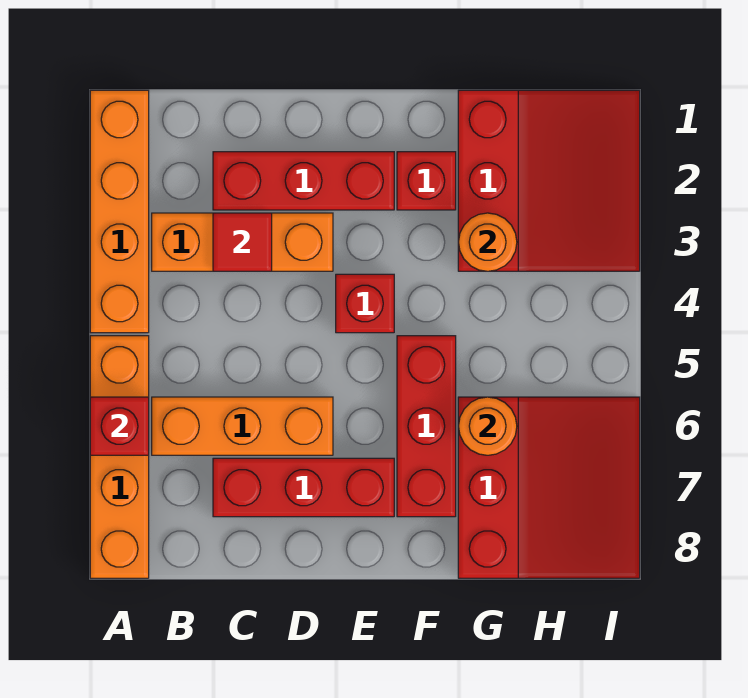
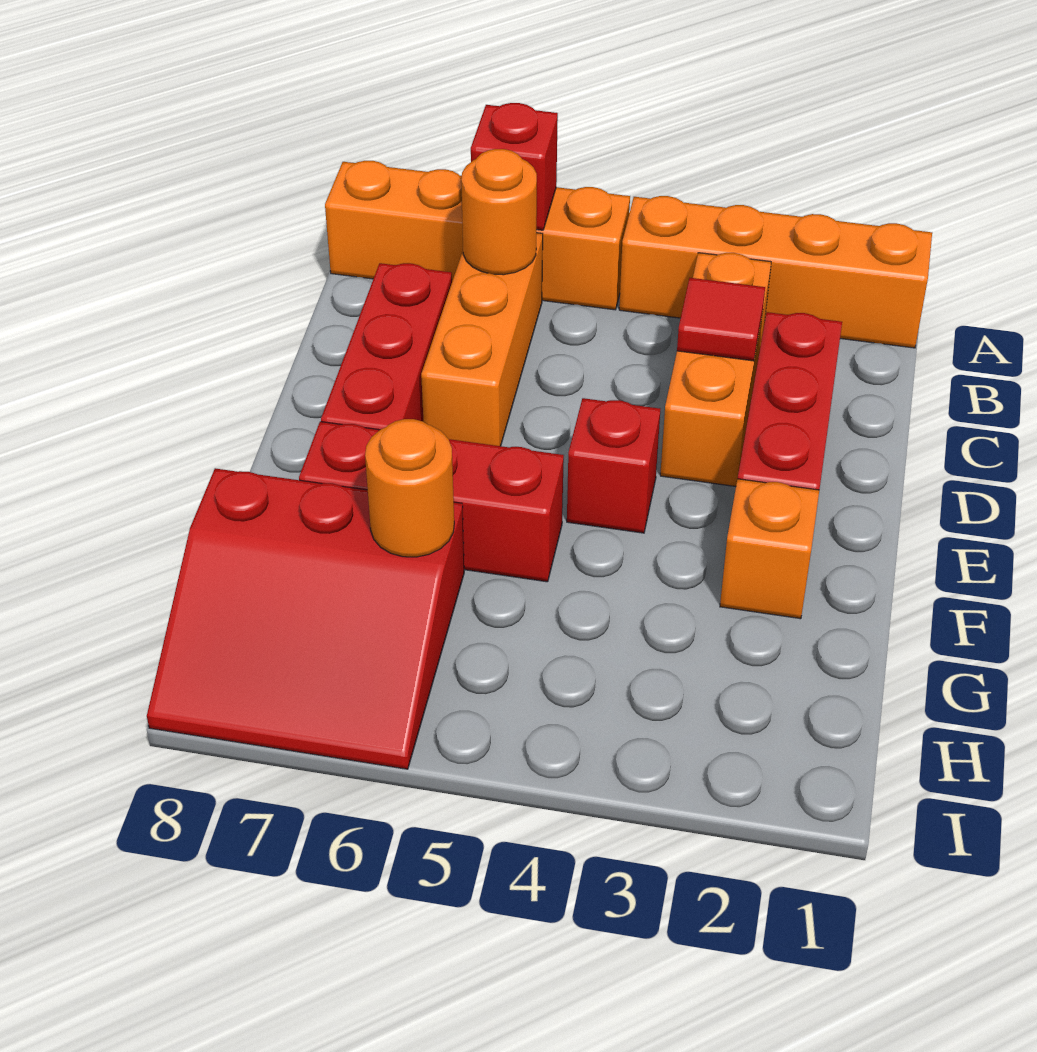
red brick F2 level 1 -> orange brick F2 level 1
red slope G1:I3 level 1 top G -> none
orange round brick G3 level 2 -> orange round brick B6 level 2

